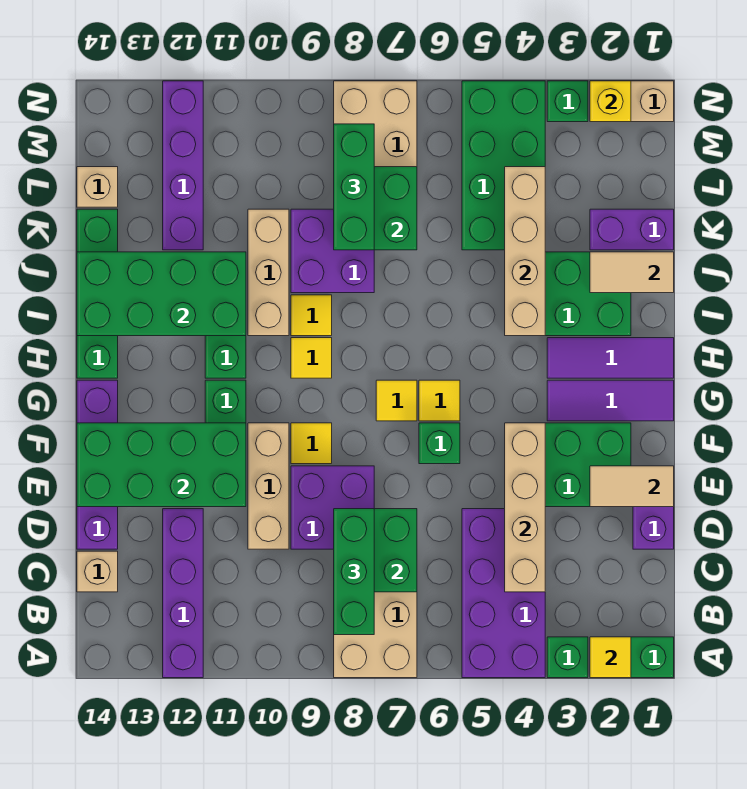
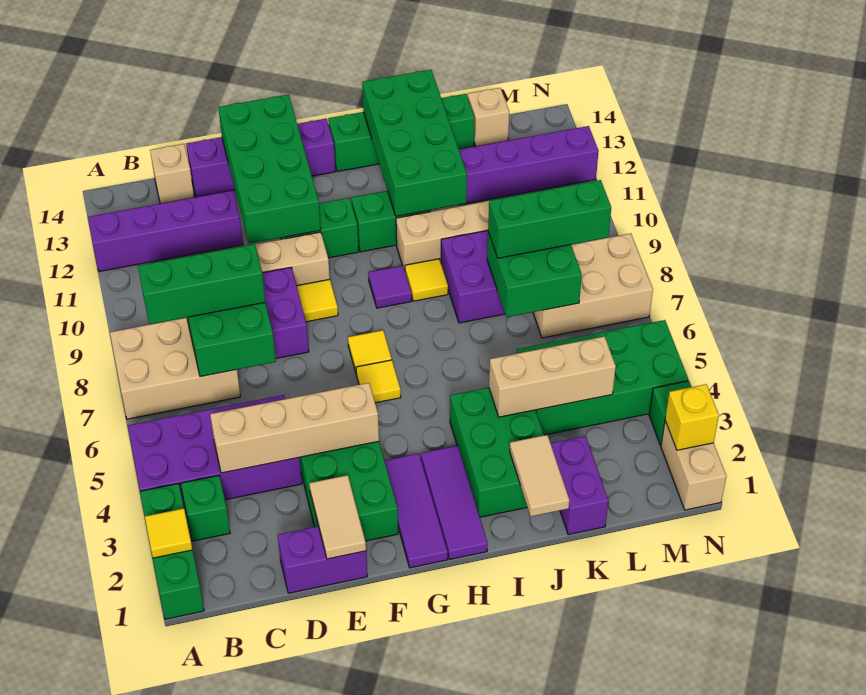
green brick F6 level 1 -> green brick B3 level 1
yellow tile H9 level 1 -> purple tile H9 level 1
tan brick I4:L4 level 2 -> tan brick J4:L4 level 2

